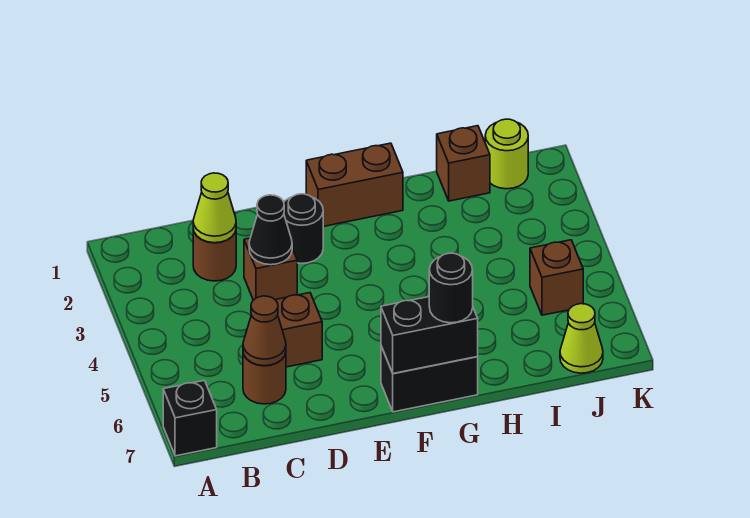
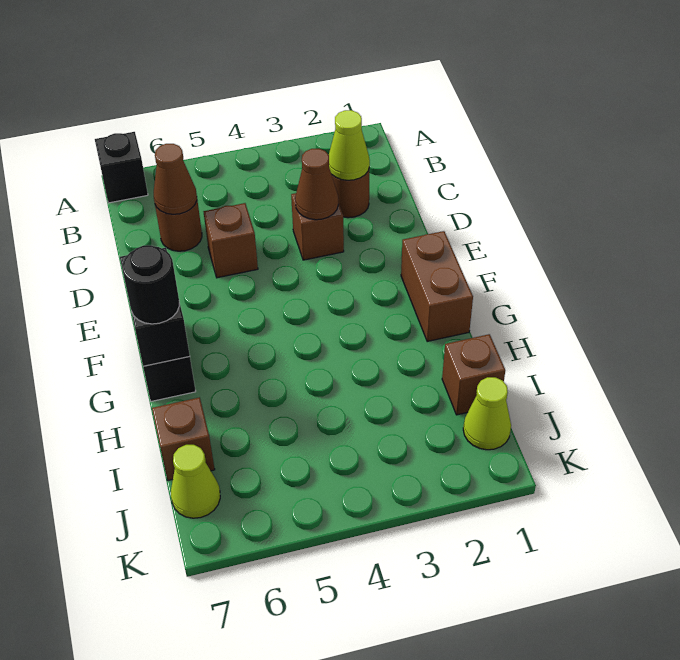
black cone D3 level 2 -> brown cone D3 level 2
black round brick E2 level 1 -> none
lime round brick J1 level 1 -> lime cone J1 level 1
brown brick J5 level 1 -> brown brick I7 level 1

